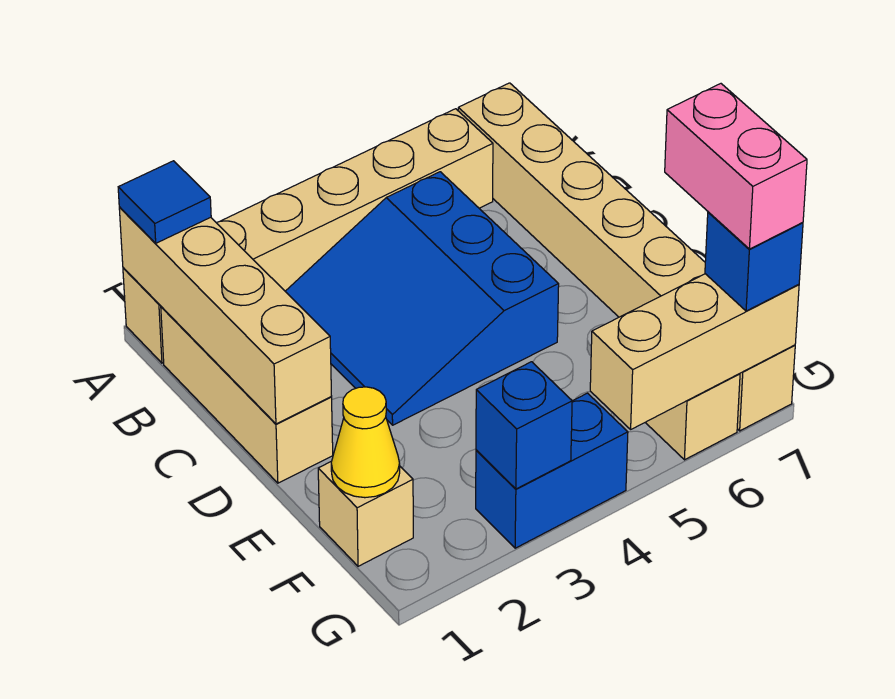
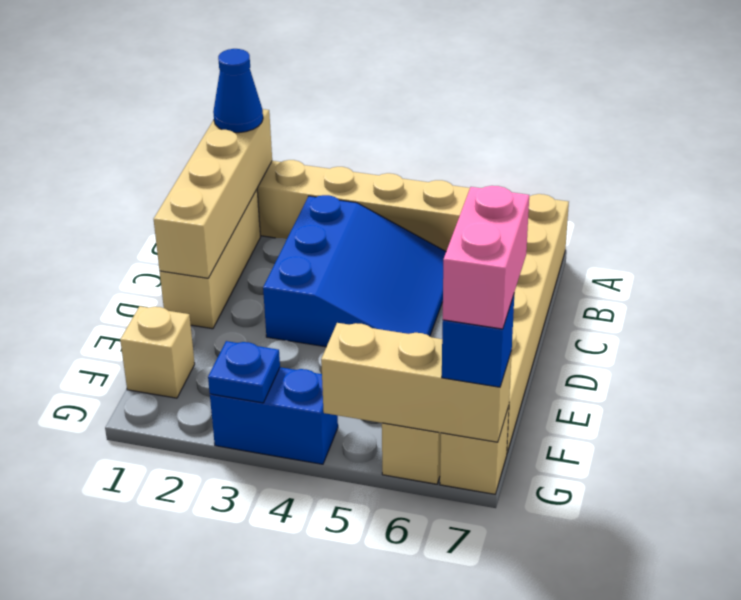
blue tile A1 level 3 -> blue cone A1 level 3
blue slope B3:D5 level 1 top 5 -> blue slope B3:D5 level 1 top 3
yellow cone F1 level 2 -> none
blue brick G3 level 2 -> blue plate G3 level 2

